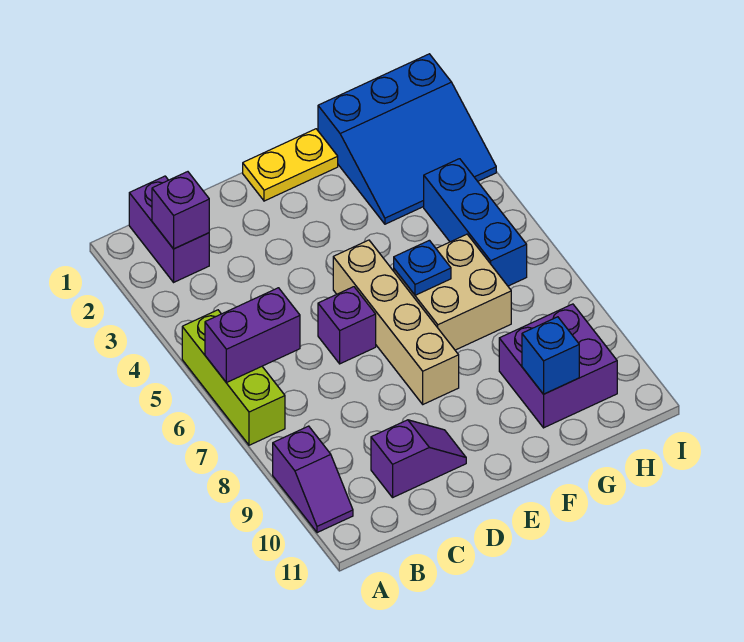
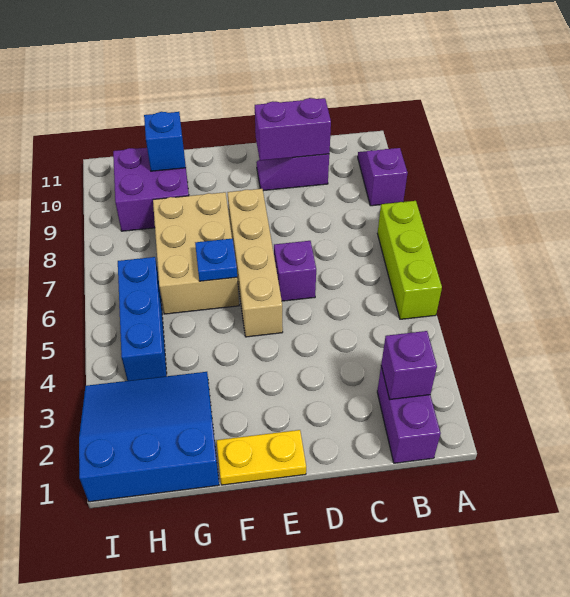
purple brick A6:B6 level 2 -> purple brick C10:D10 level 2
tan brick F6:G7 level 1 -> tan brick F6:G8 level 1

